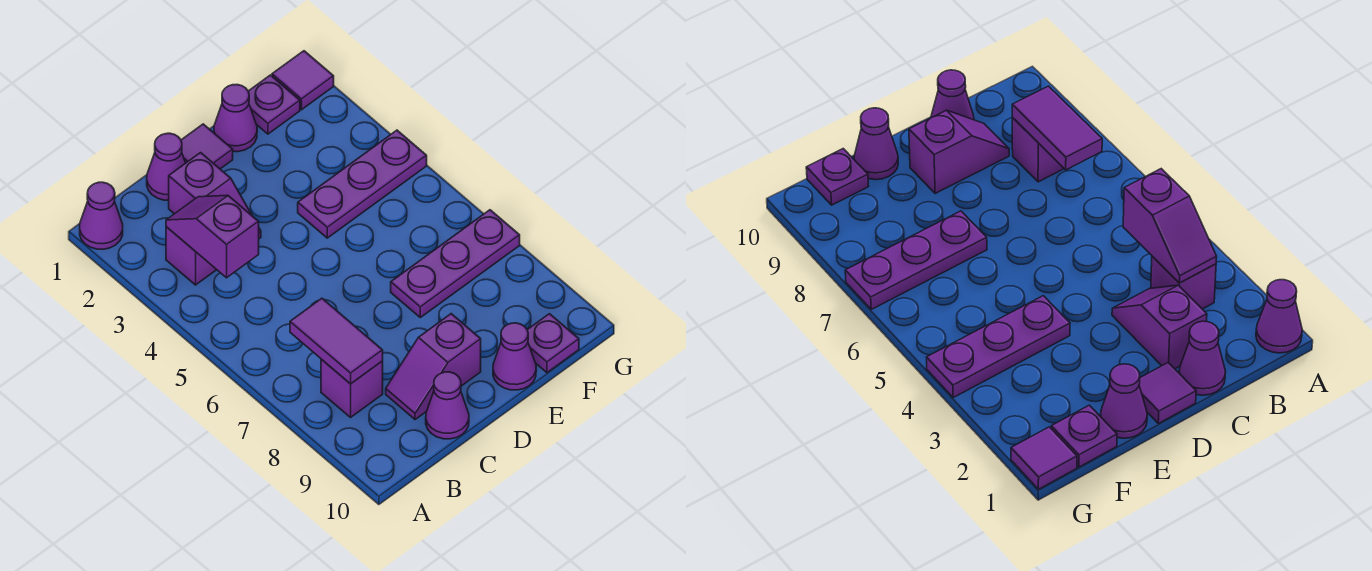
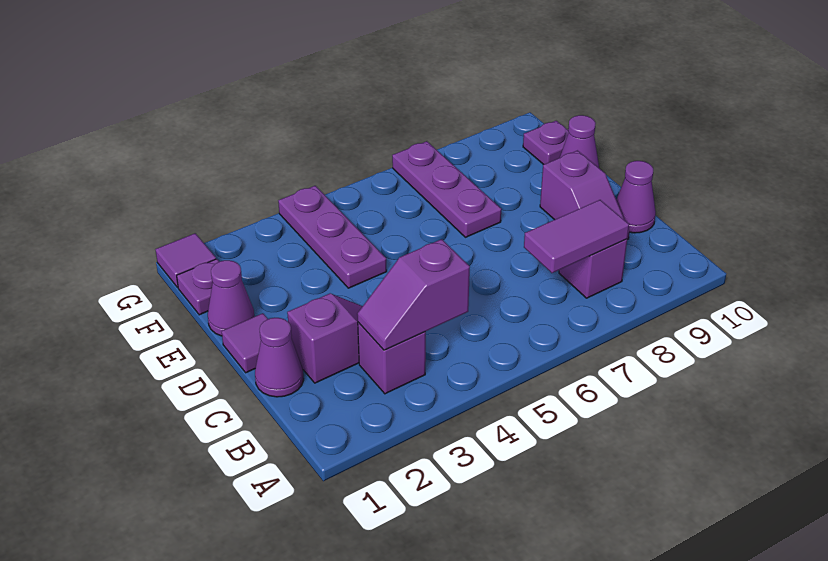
purple cone A1 level 1 -> none

